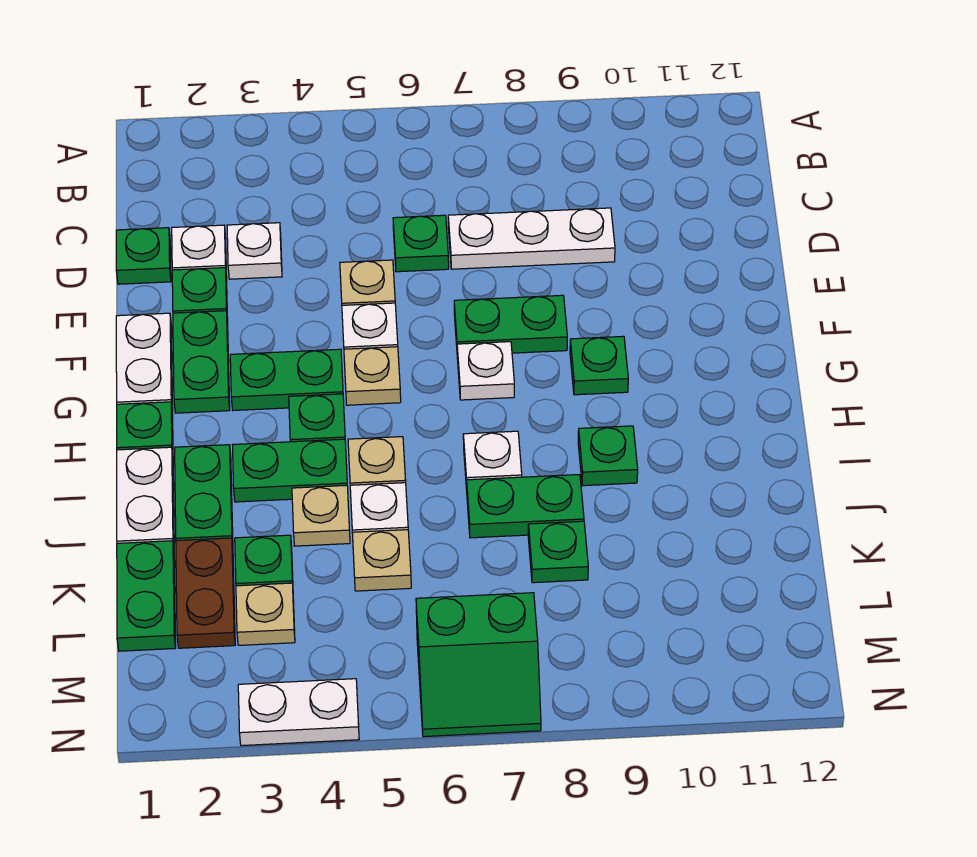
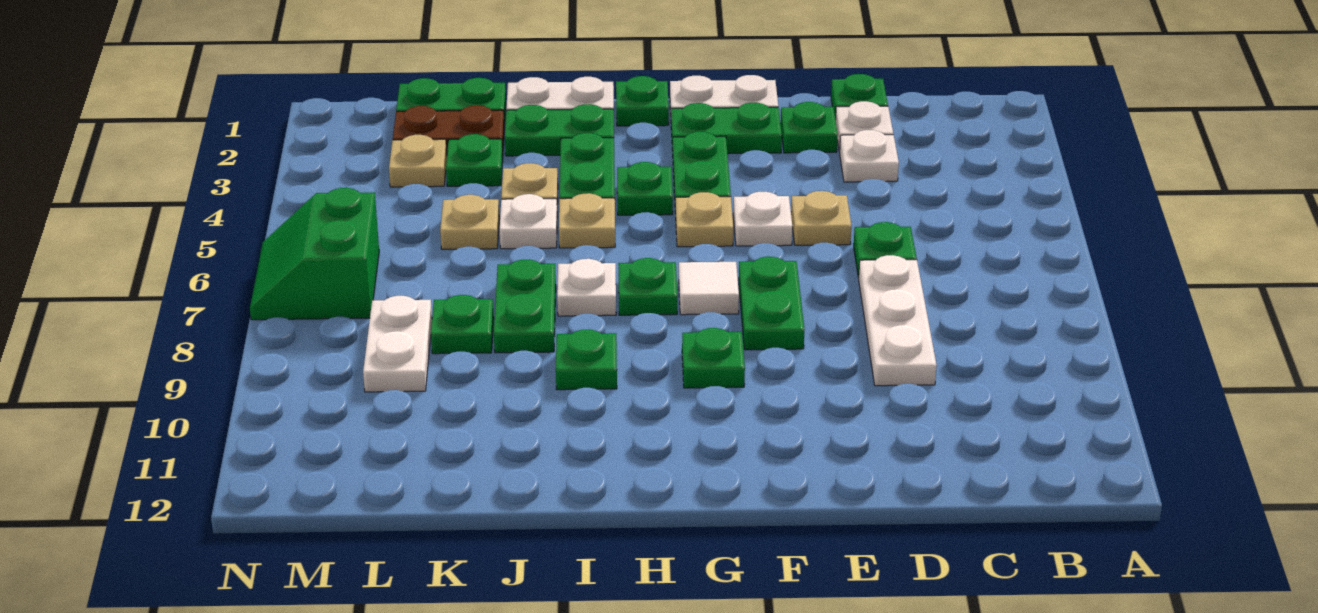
white plate G7 level 1 -> white tile G7 level 1
none -> green plate H7 level 1
white plate N3:N4 level 1 -> white plate L8:L9 level 1

